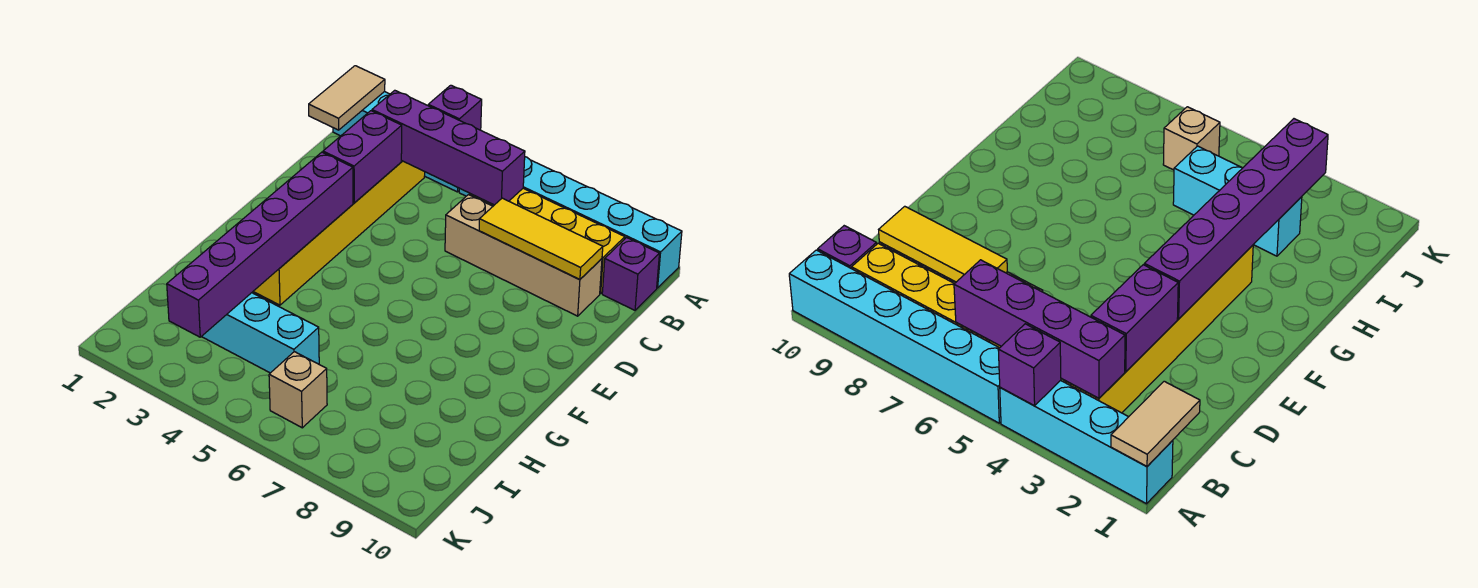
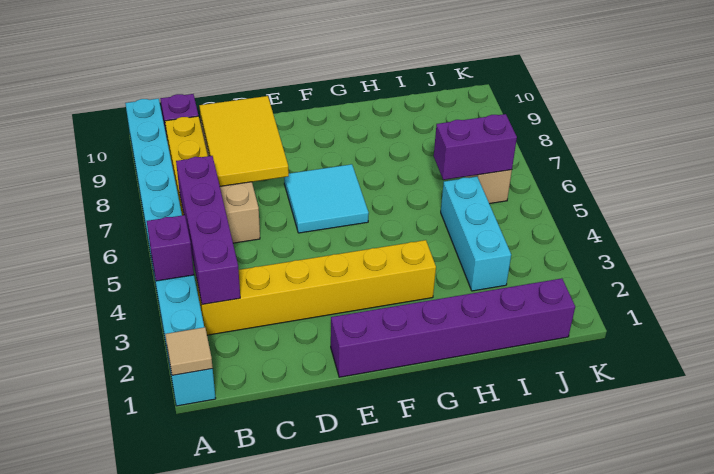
tan tile A1:B1 level 2 -> tan tile A1 level 2
purple brick C3:D3 level 2 -> purple brick I6:J6 level 2
yellow tile C7:C9 level 2 -> yellow tile C7:D9 level 2
purple brick E3:J3 level 2 -> purple brick E1:J1 level 1
none -> cyan tile E6:F7 level 1

